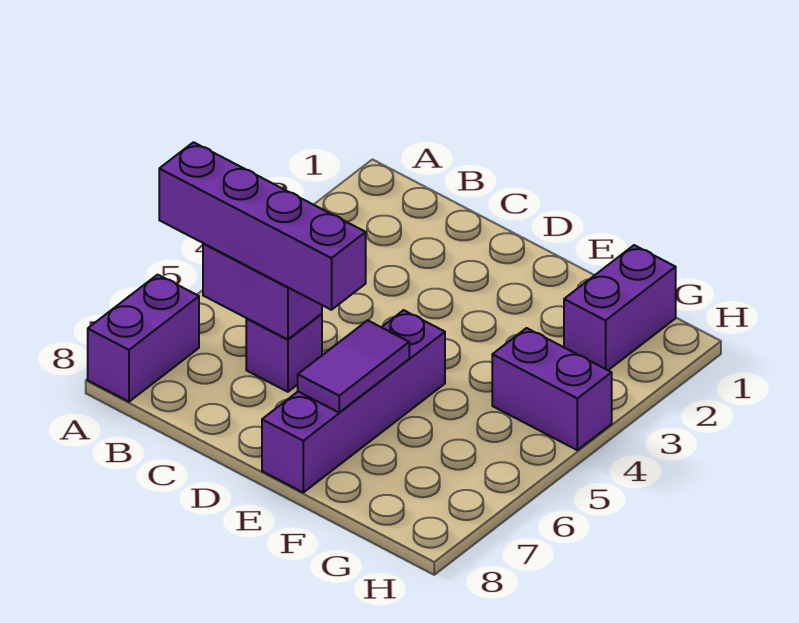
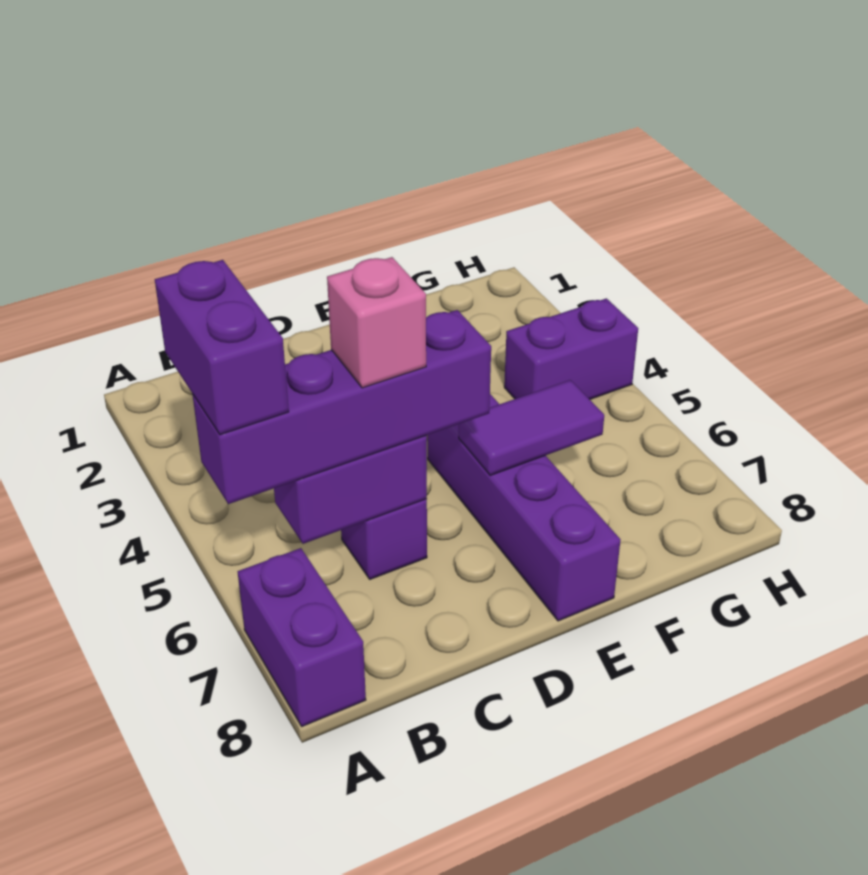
none -> pink brick C6 level 4
purple tile E6:E7 level 2 -> purple tile E6:F6 level 2
purple brick G1:G2 level 1 -> purple brick A5:A6 level 4

